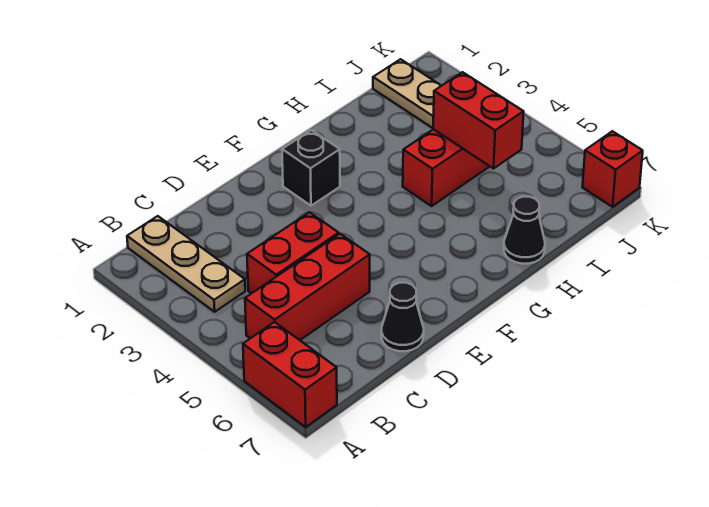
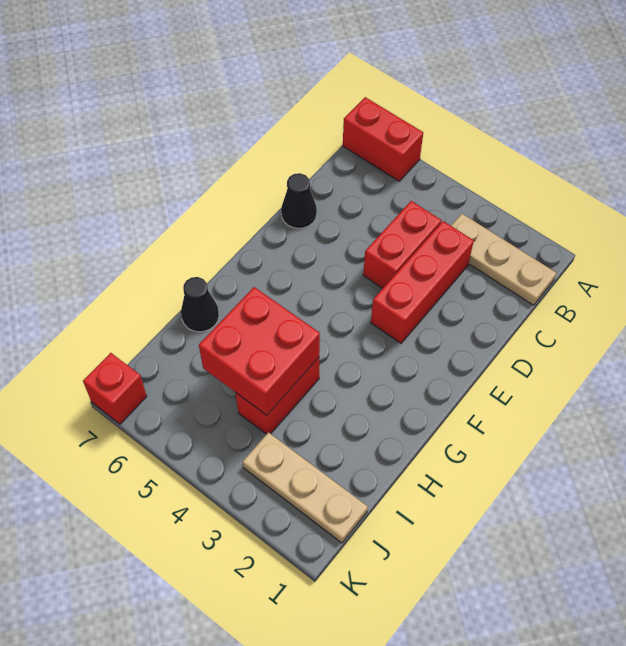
red brick B5:D5 level 1 -> red brick C3:E3 level 1
black brick F2 level 1 -> none
red brick I4:I5 level 2 -> red brick H4:I5 level 2

